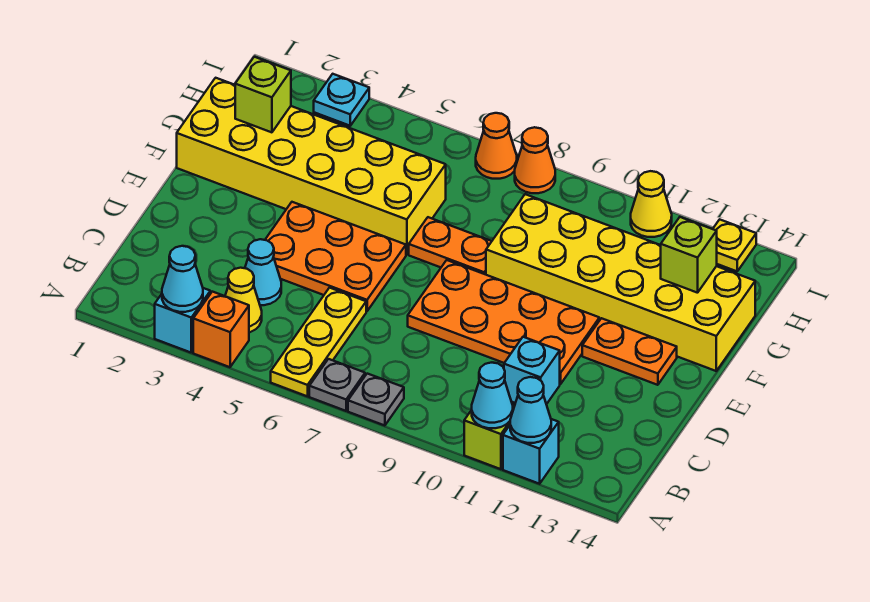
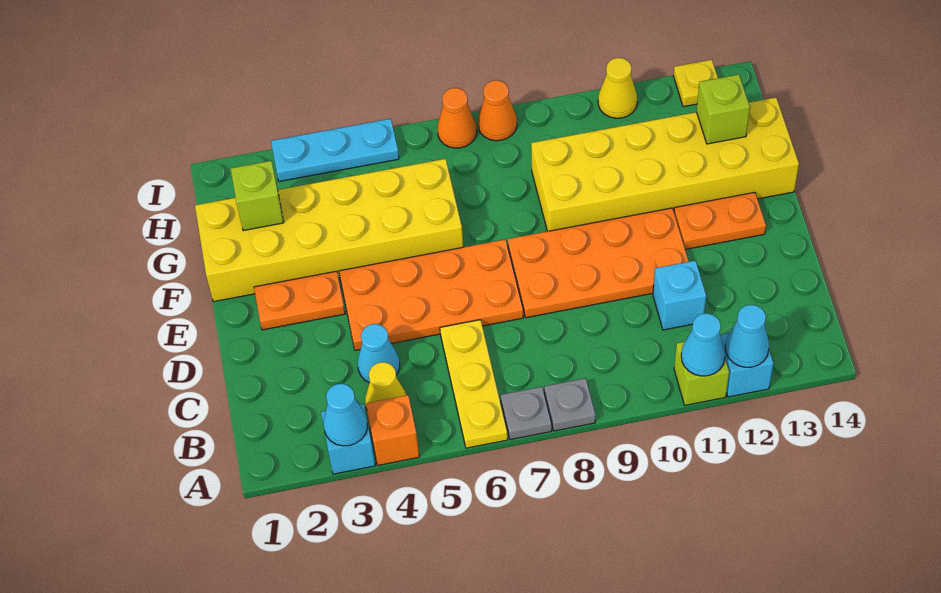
orange plate D4:E6 level 1 -> orange plate D4:E7 level 1
orange plate F7:F8 level 1 -> orange plate E2:E3 level 1
cyan plate I3 level 1 -> cyan plate I3:I5 level 1

